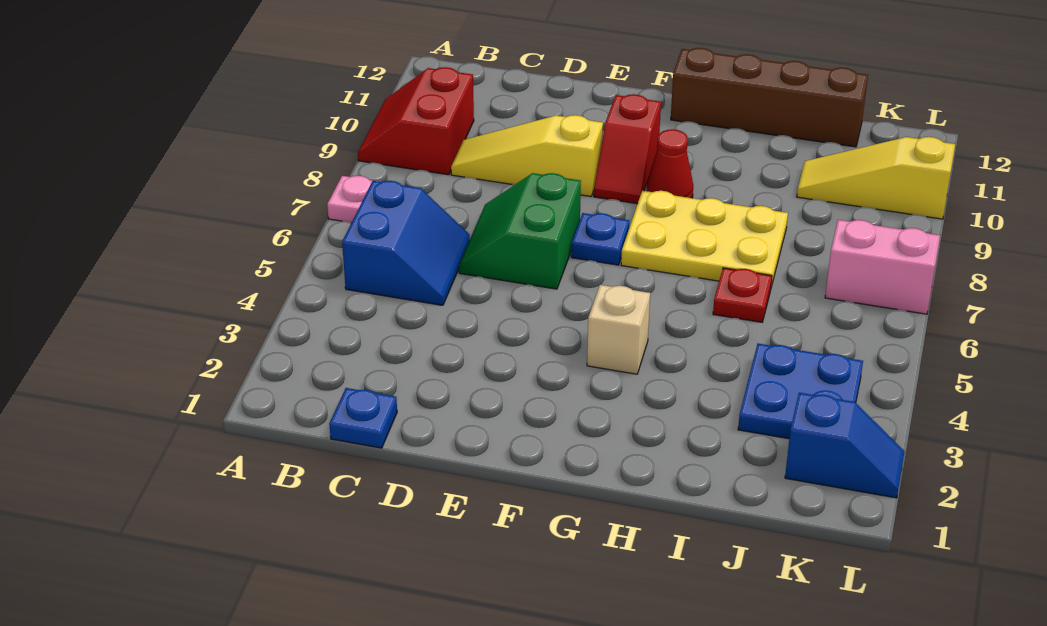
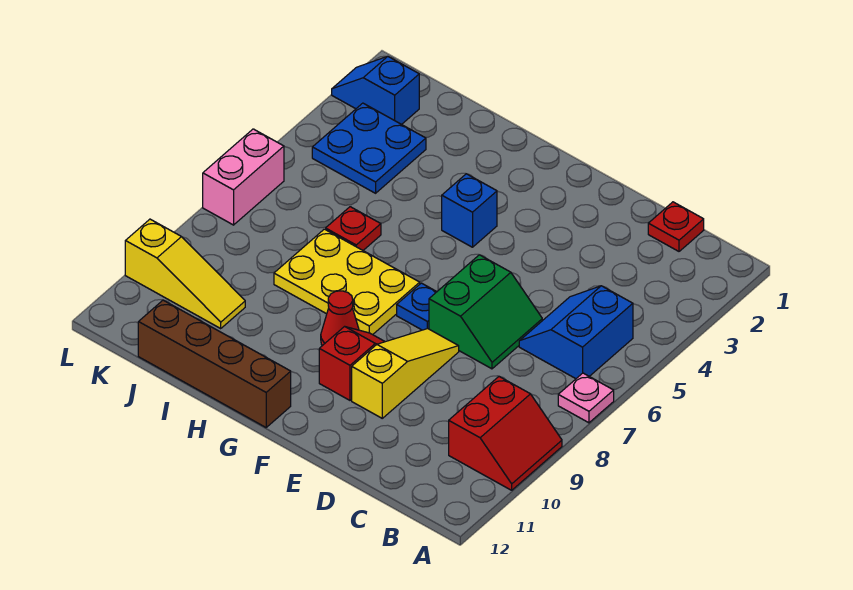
blue plate C1 level 1 -> red plate C1 level 1
yellow slope C9:E9 level 1 top E -> yellow slope E8:E10 level 1 top 10
tan brick G4 level 1 -> blue brick G4 level 1
pink brick K7:L7 level 1 -> pink brick L6:L7 level 1

